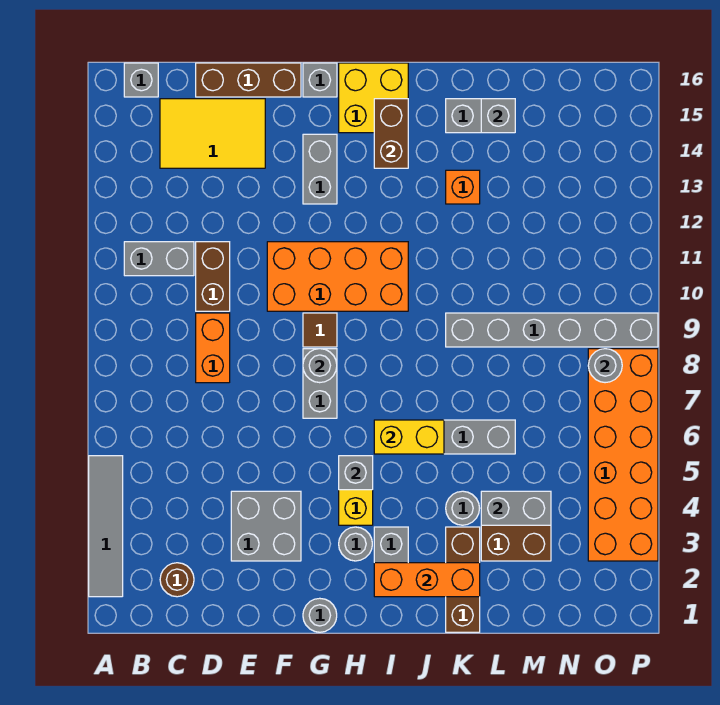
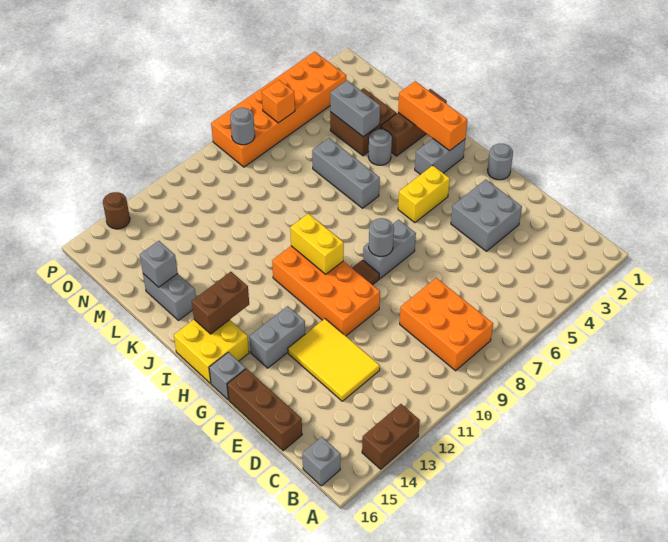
grey tile A2:A5 level 1 -> none
grey brick B11:C11 level 1 -> none
brown round brick C2 level 1 -> brown round brick P14 level 1
yellow tile C14:E15 level 1 -> yellow tile D12:F13 level 1
orange brick D8:D9 level 1 -> orange brick B8:D9 level 1
brown brick D10:D11 level 1 -> brown brick A13:A14 level 1
grey round brick H3 level 1 -> none
grey brick H5 level 2 -> none
yellow brick I6:J6 level 2 -> yellow brick H10:I10 level 2
grey brick K9:P9 level 1 -> none
orange brick K13 level 1 -> orange brick O6 level 2

